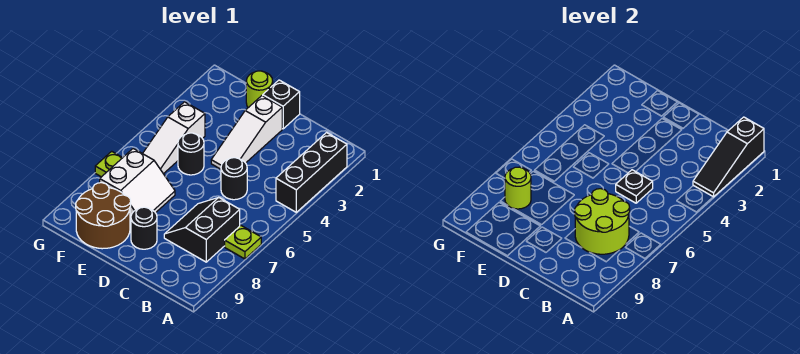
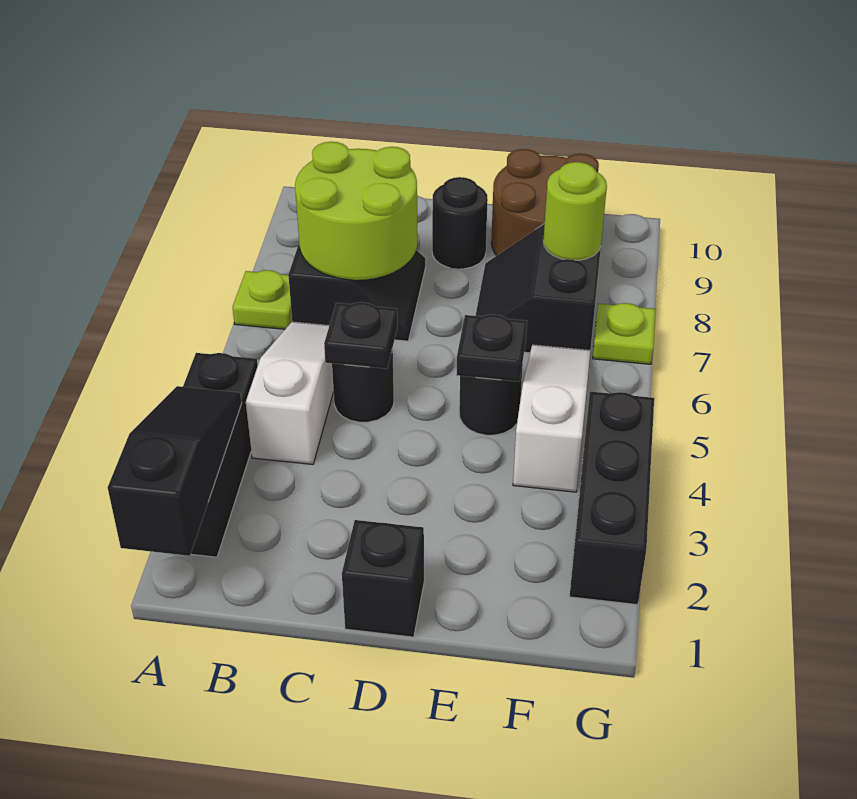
white slope D2:D4 level 1 top 2 -> white slope B4:B6 level 1 top 4
lime round brick E1 level 1 -> none
none -> black plate E5 level 2
white slope E7:F8 level 1 top F -> black slope E7:F8 level 1 top F
none -> black brick G2:G4 level 1

